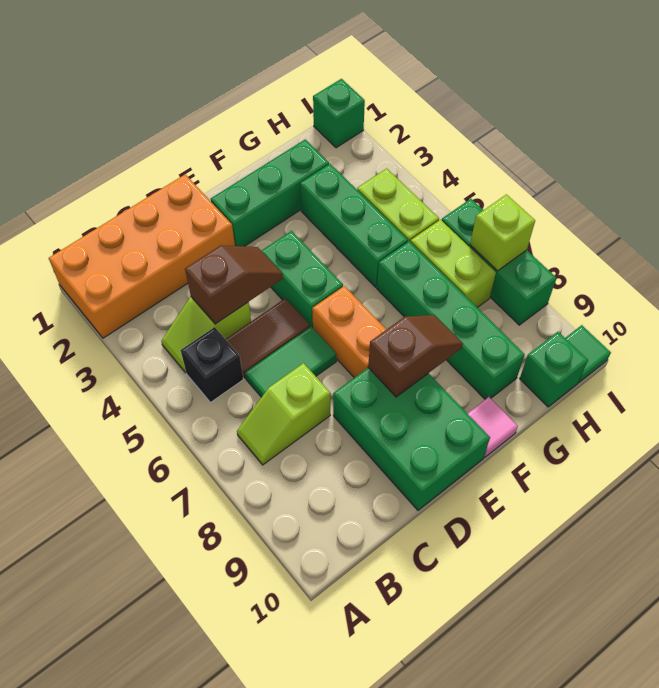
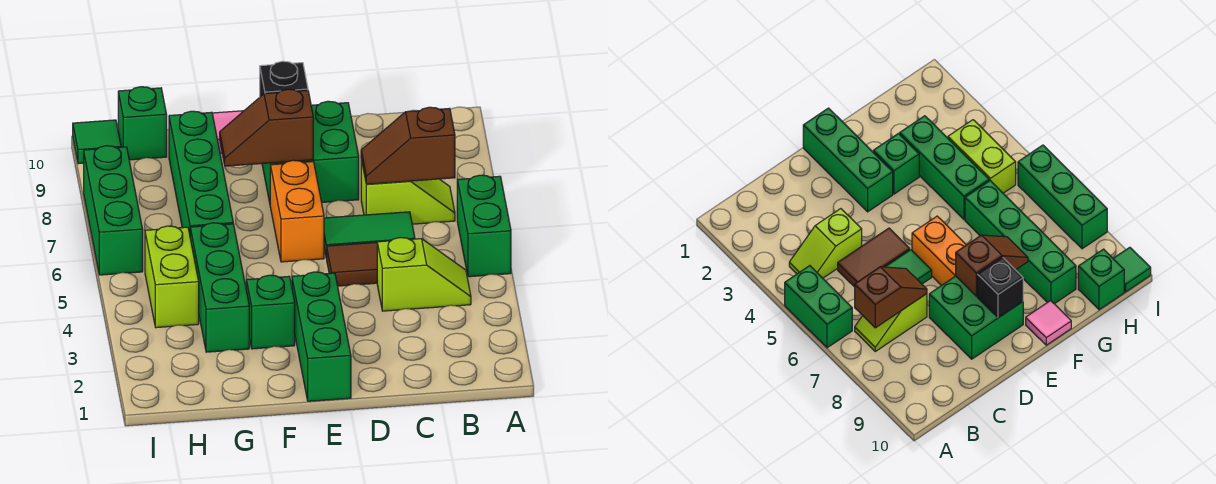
orange brick A1:D2 level 1 -> none
black brick B5 level 1 -> black brick E9 level 2
brown slope C4:D4 level 2 top C -> brown slope B7:C7 level 2 top B
green brick D8:E10 level 1 -> green brick D8:E9 level 1
green brick E2:G2 level 1 -> green brick E1:E3 level 1
green brick E4:E5 level 1 -> green brick A5:A6 level 1
lime brick H6:H7 level 1 -> none
green brick I1 level 1 -> green brick F3 level 1
lime brick I7 level 2 -> none

